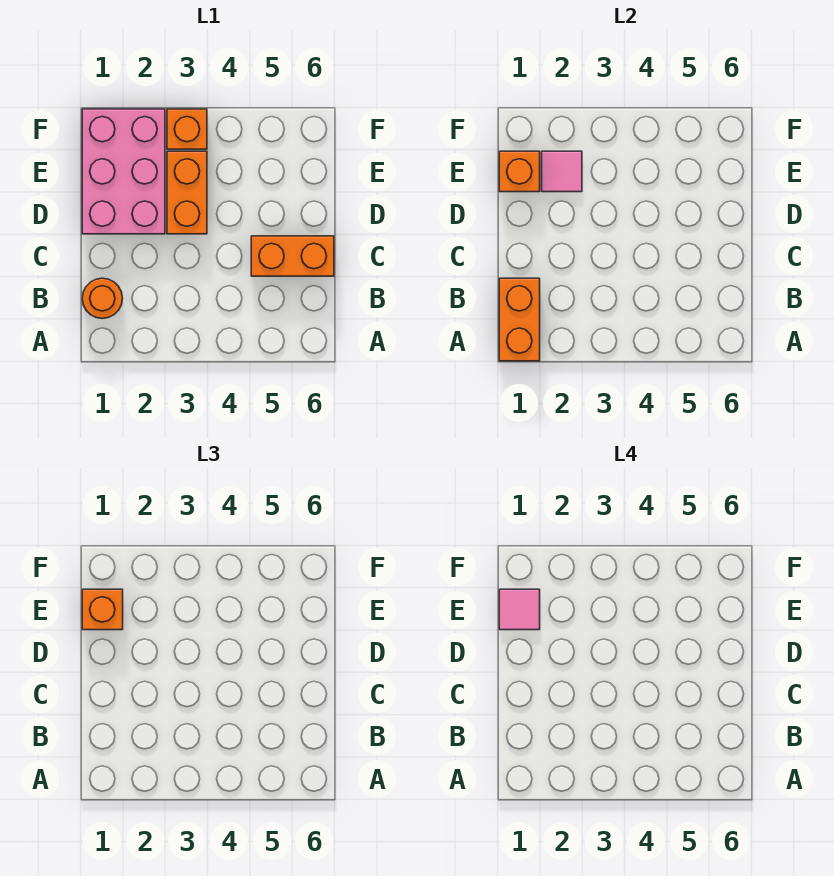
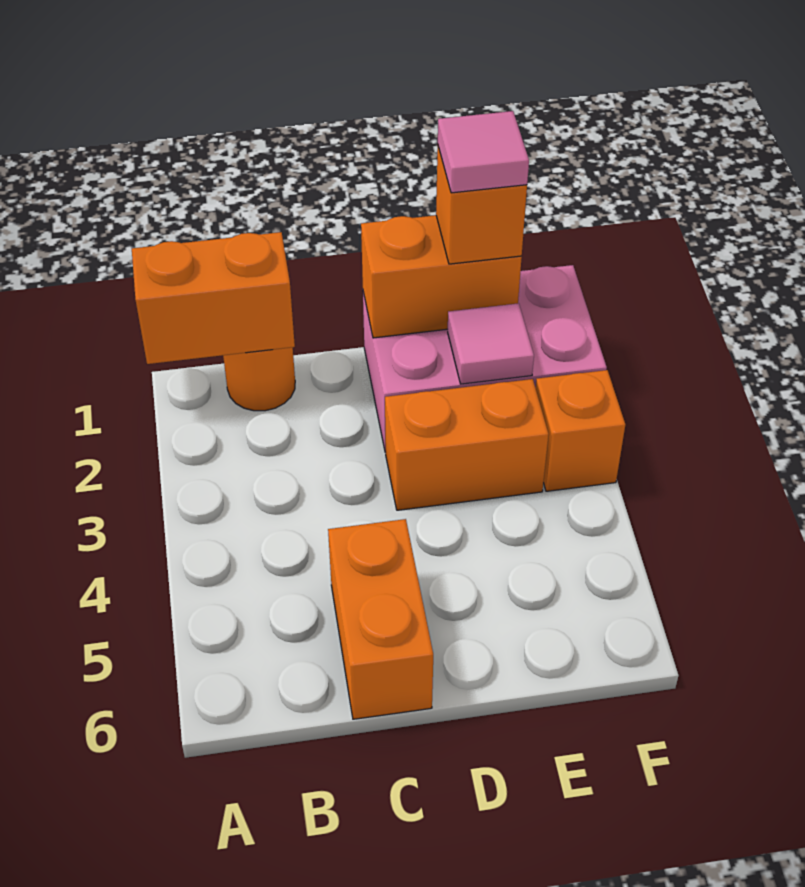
orange brick E1 level 2 -> orange brick D1:E1 level 2

